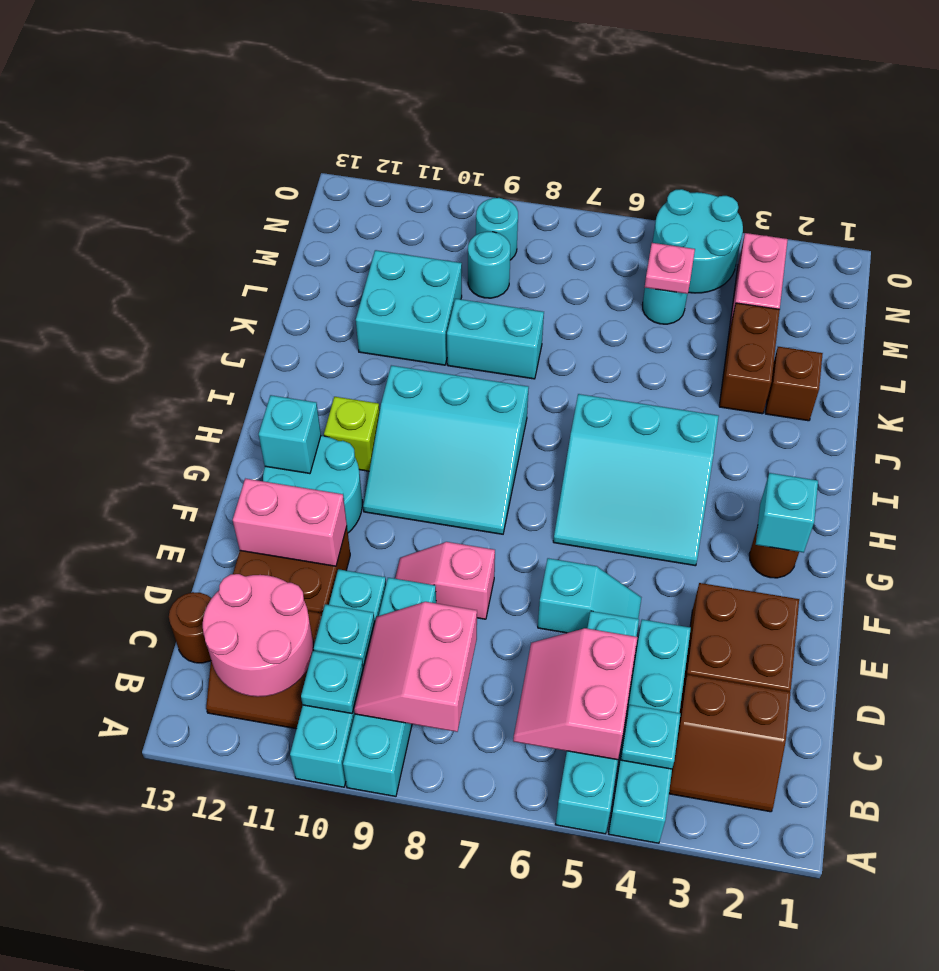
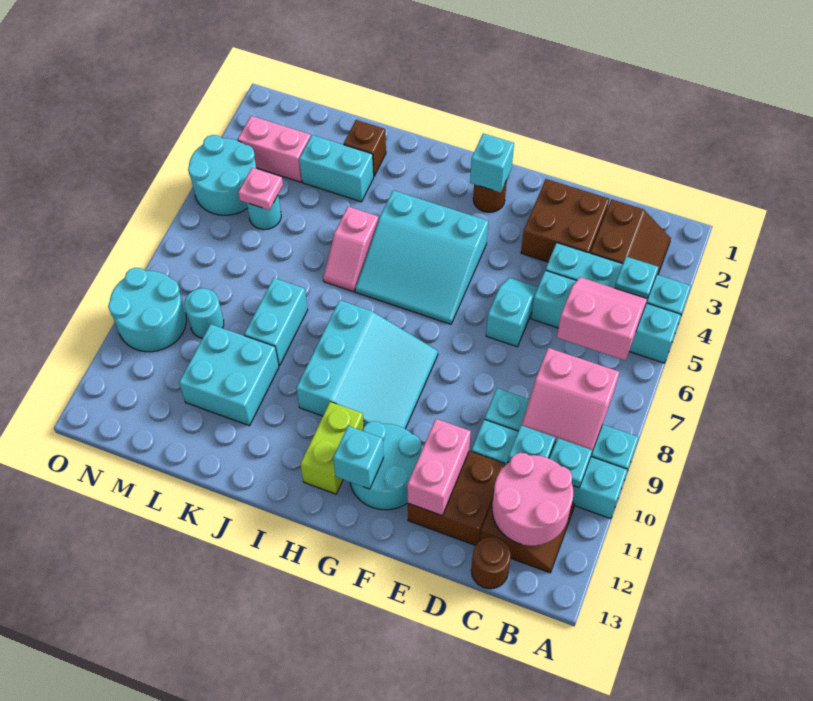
pink slope B5:C6 level 2 top 5 -> pink slope B5:C6 level 2 top 6
pink slope E8:E9 level 1 top 8 -> pink slope J5:J6 level 1 top 5
cyan slope G4:I6 level 1 top I -> cyan slope G4:I6 level 1 top 4
lime brick H11 level 1 -> lime brick H11:H12 level 1
brown brick K3:L3 level 1 -> cyan brick K3:L3 level 1
cyan round brick N9 level 1 -> cyan round brick N9:O10 level 1

